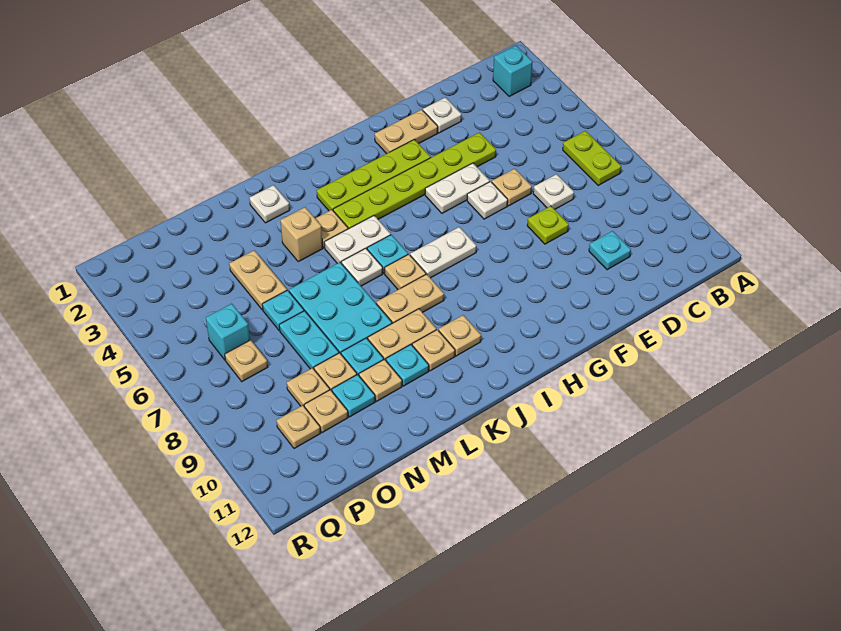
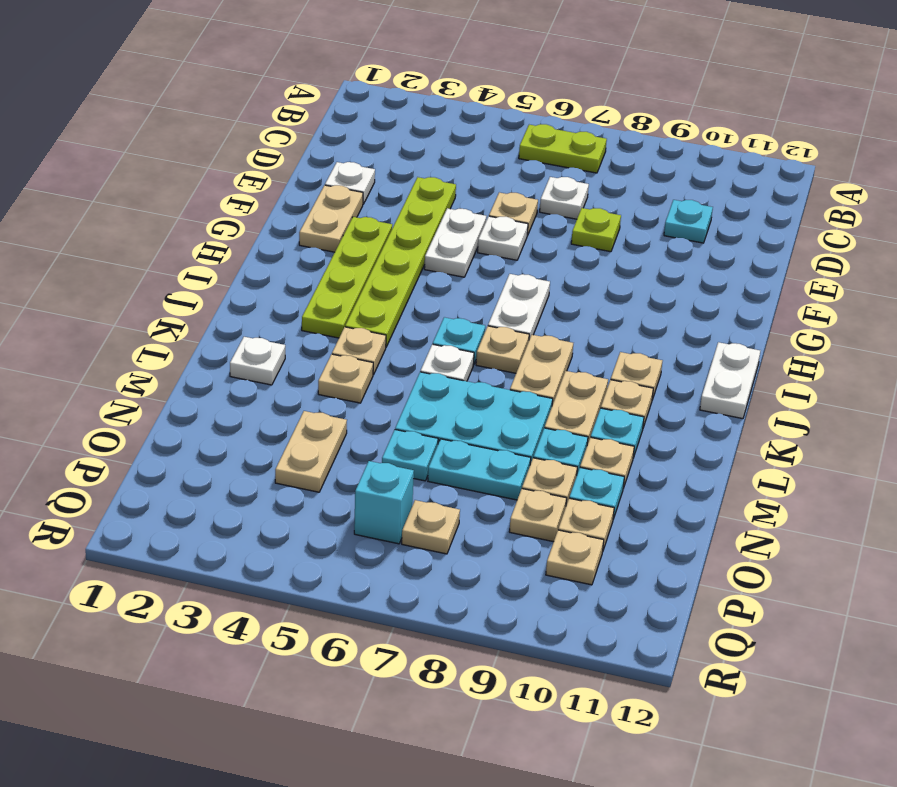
cyan brick B2 level 1 -> none
white plate J5:K5 level 1 -> white plate I12:J12 level 1
tan brick L4 level 1 -> tan plate L4 level 1
tan plate N4:N5 level 1 -> tan plate N4:O4 level 1

